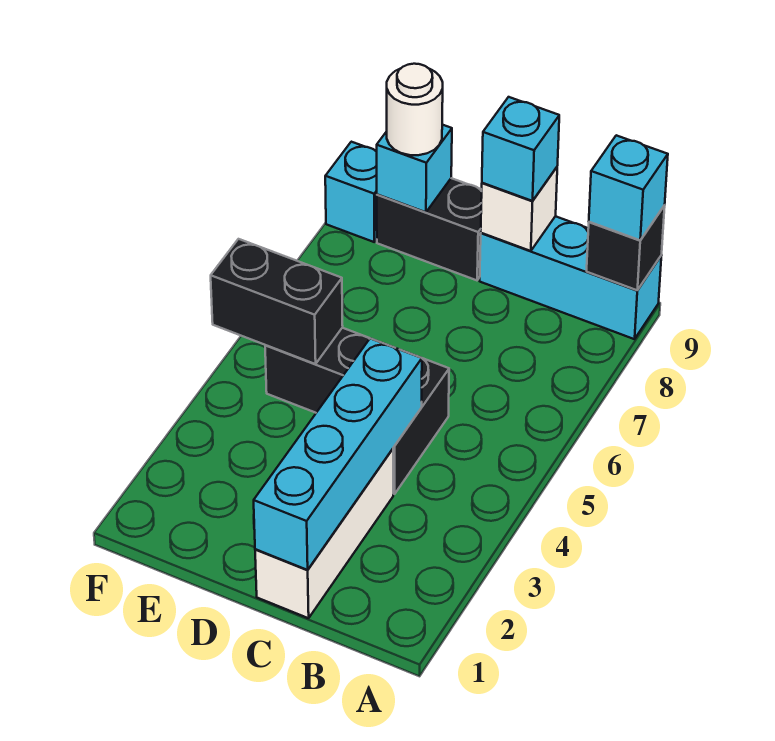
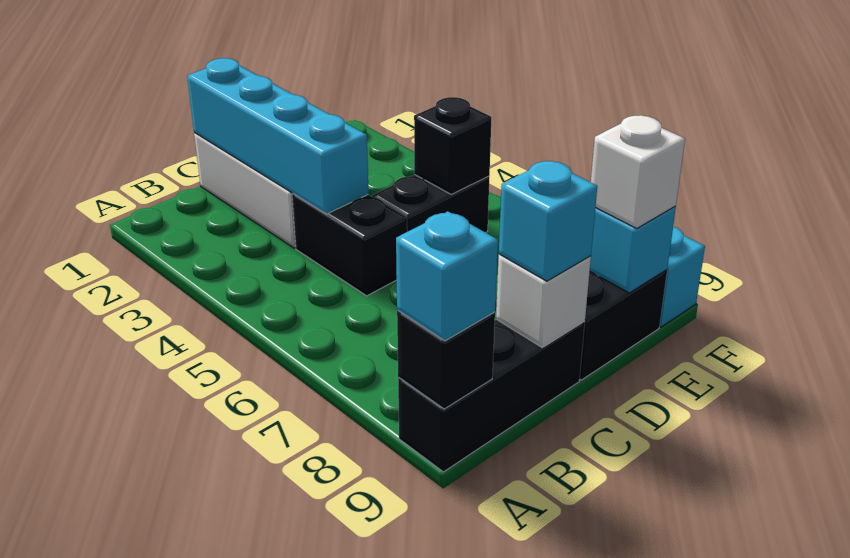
cyan brick A9:C9 level 1 -> black brick A9:C9 level 1
black brick E5:F5 level 2 -> black brick E5 level 2
white round brick E9 level 3 -> white brick E9 level 3

